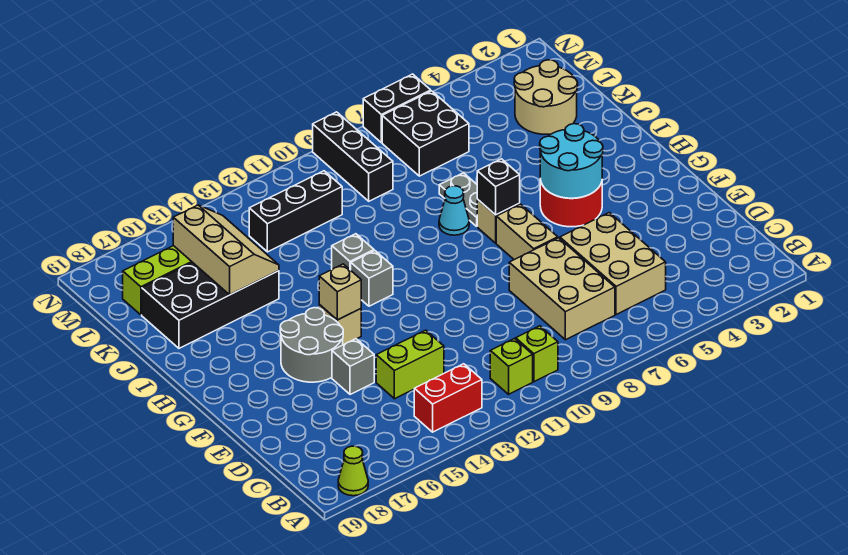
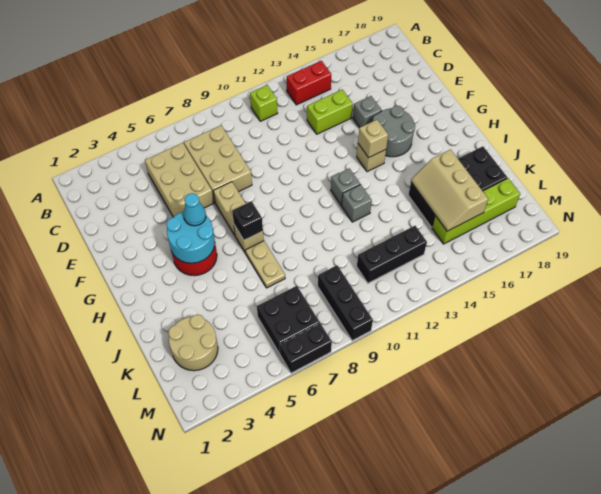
lime cone A18 level 1 -> none
lime brick B10 level 1 -> none
grey plate I7:J7 level 1 -> tan plate I7:J7 level 1
cyan cone I8 level 1 -> cyan cone G5 level 3

